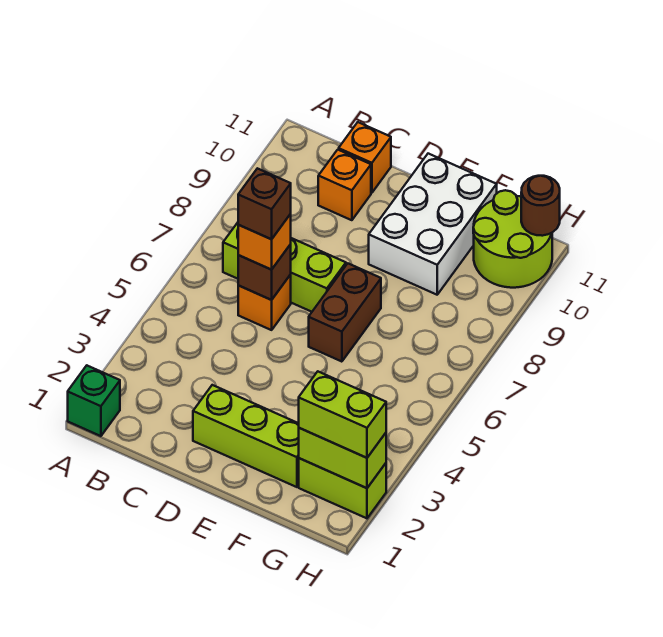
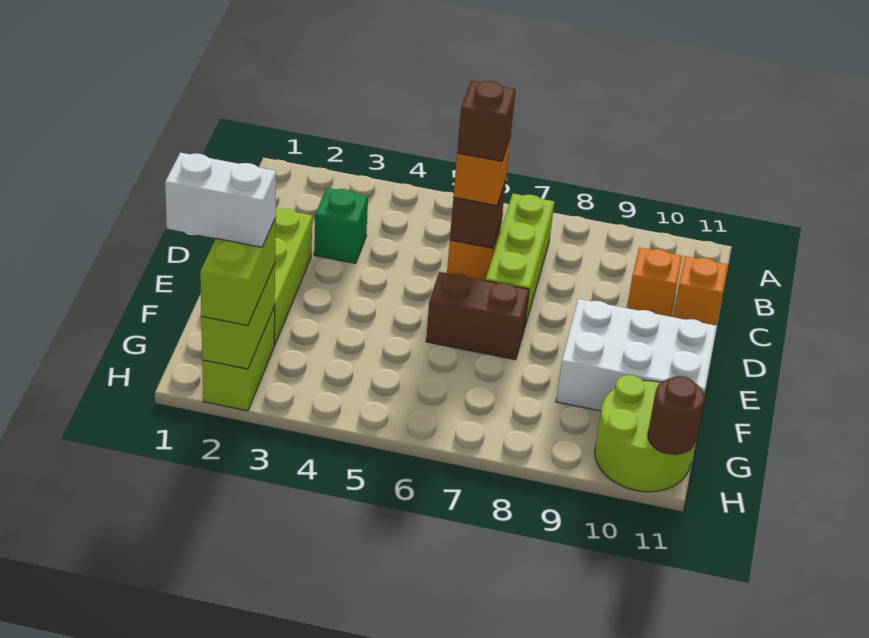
green brick A1 level 1 -> green brick C3 level 1
none -> white brick G1:G2 level 4

